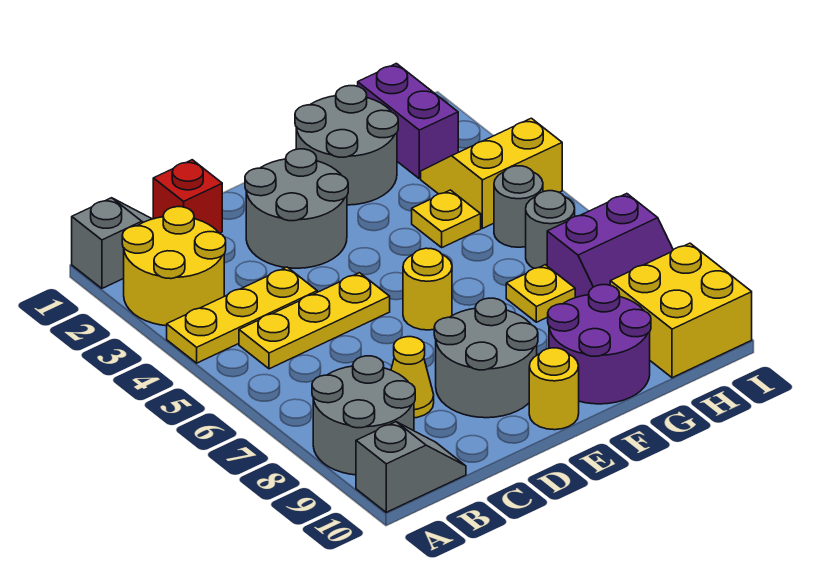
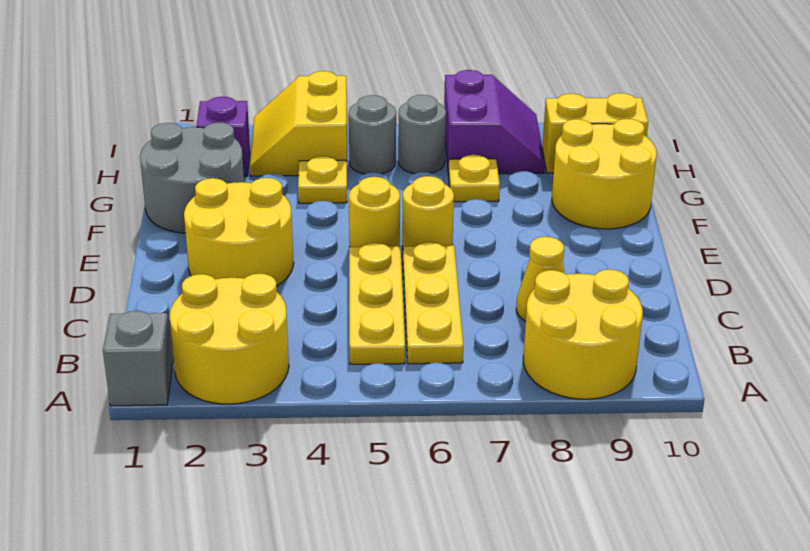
yellow plate A4:C4 level 1 -> yellow plate B6:D6 level 1
grey round brick A8:B9 level 1 -> yellow round brick A8:B9 level 1
grey slope A10:B10 level 1 top A -> none
red brick C1 level 1 -> none
grey round brick D2:E3 level 1 -> yellow round brick D2:E3 level 1
grey round brick D8:E9 level 1 -> none
yellow round brick E10 level 1 -> yellow round brick E5 level 1
purple round brick F9:G10 level 1 -> yellow round brick F9:G10 level 1
purple brick H1:H2 level 1 -> purple brick H2 level 1
yellow brick H9:I10 level 1 -> yellow brick H9:H10 level 1

